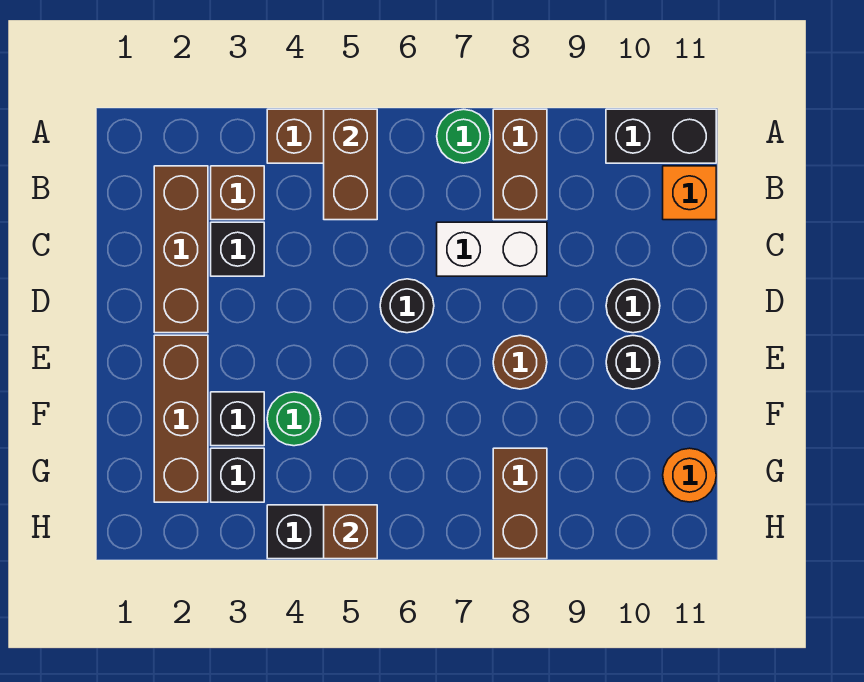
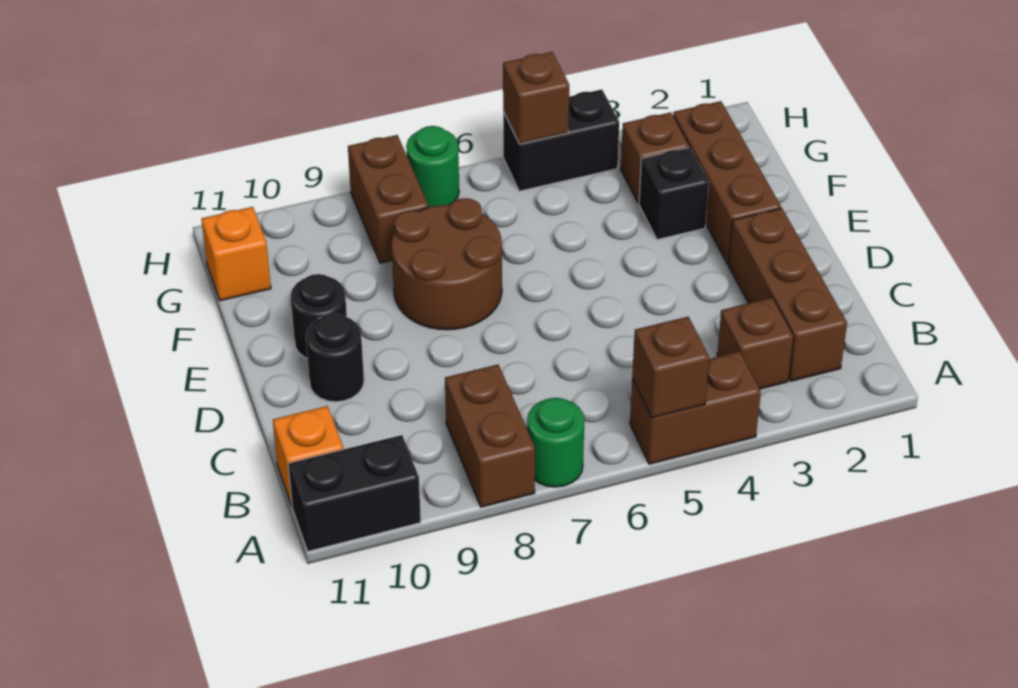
brown brick A5:B5 level 2 -> brown brick A5 level 2
black brick C3 level 1 -> none
white brick C7:C8 level 1 -> none
black round brick D6 level 1 -> none
brown round brick E8 level 1 -> brown round brick E7:F8 level 1
green round brick F4 level 1 -> green round brick H7 level 1
black brick G3 level 1 -> brown brick G3 level 1
orange round brick G11 level 1 -> orange brick G11 level 1

